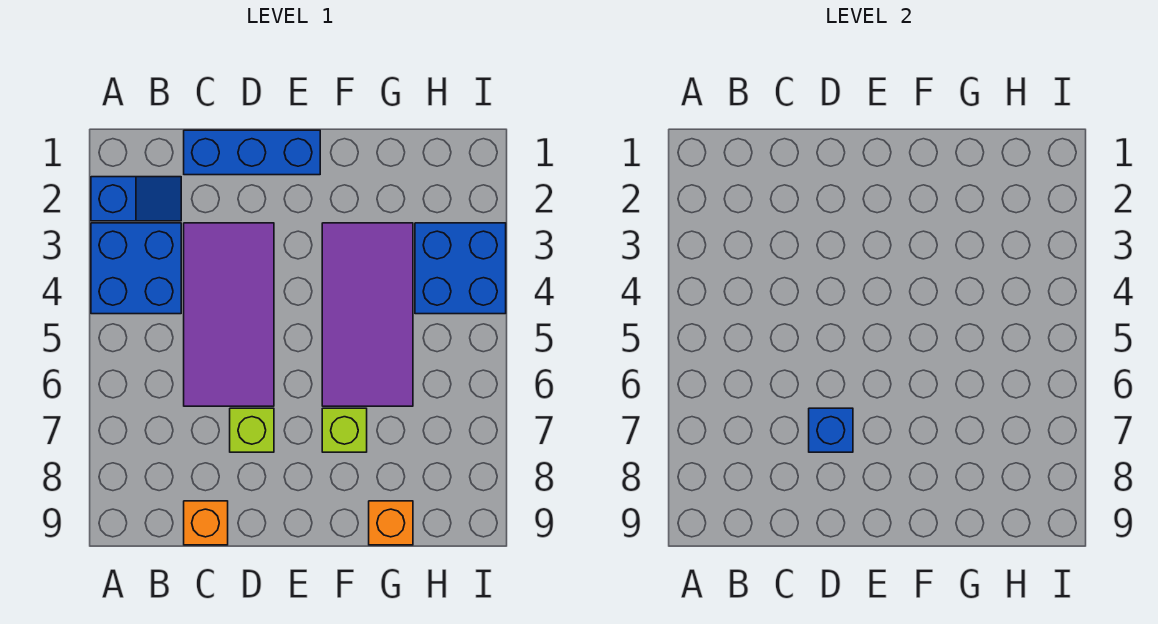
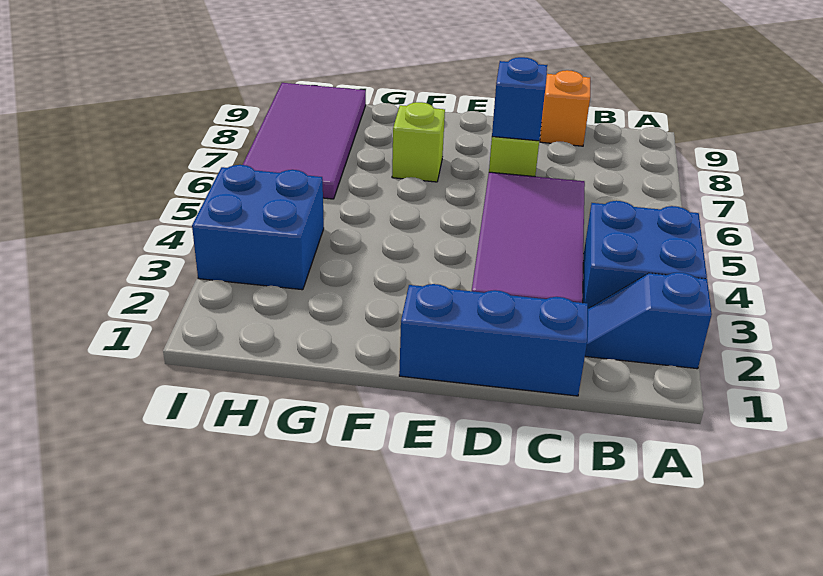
purple tile F3:G6 level 1 -> purple tile H6:I9 level 1
orange brick G9 level 1 -> none

